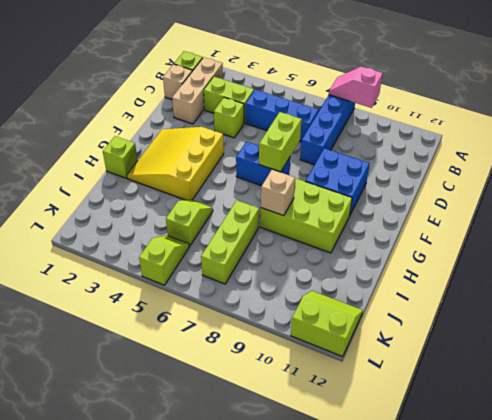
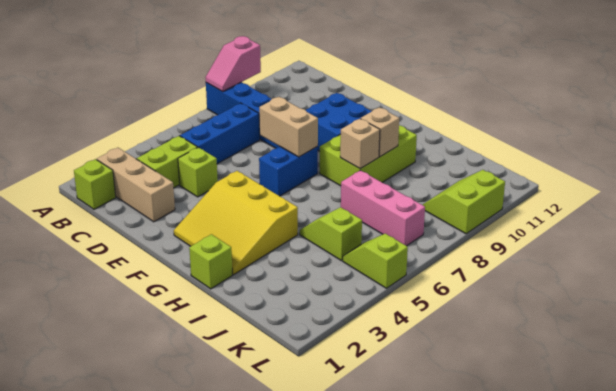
tan brick C1 level 1 -> tan brick H9 level 2
lime brick E7:F7 level 2 -> tan brick E7:F7 level 2
lime brick I7:K7 level 1 -> pink brick I7:K7 level 1
lime slope K11:L12 level 1 top L -> lime slope K9:L10 level 1 top L

